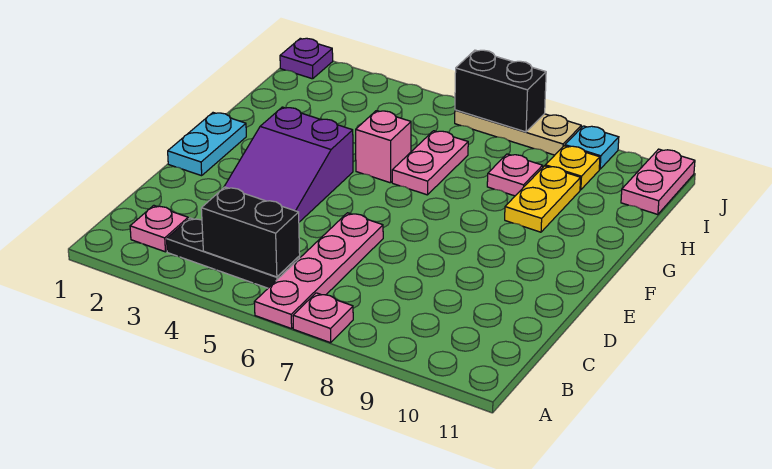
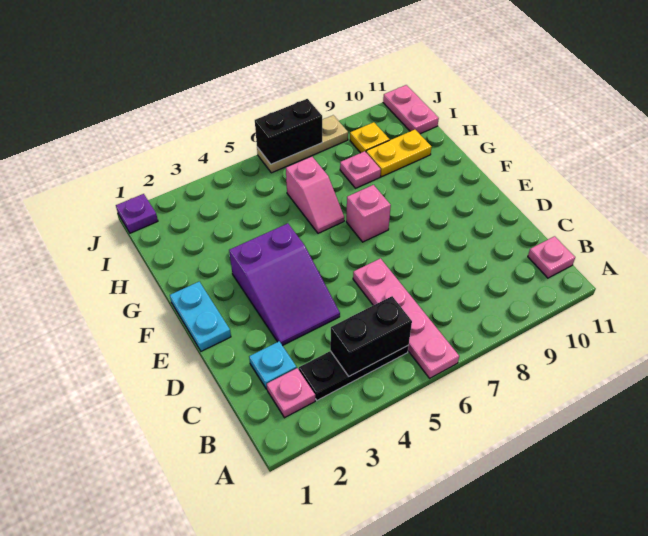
pink plate A7 level 1 -> pink plate B11 level 1
pink brick G5 level 1 -> pink brick F7 level 1
pink plate G6:H6 level 1 -> pink slope G6:H6 level 1 top H
yellow plate G9:H9 level 1 -> yellow plate H9:H10 level 1
cyan plate J9 level 1 -> cyan plate C2 level 1

